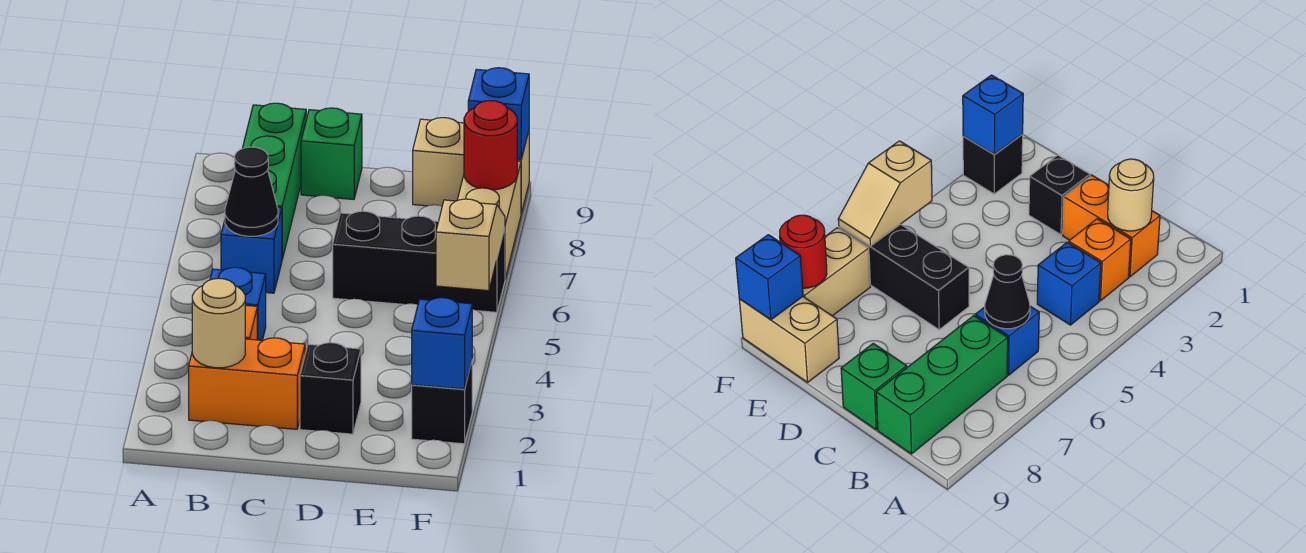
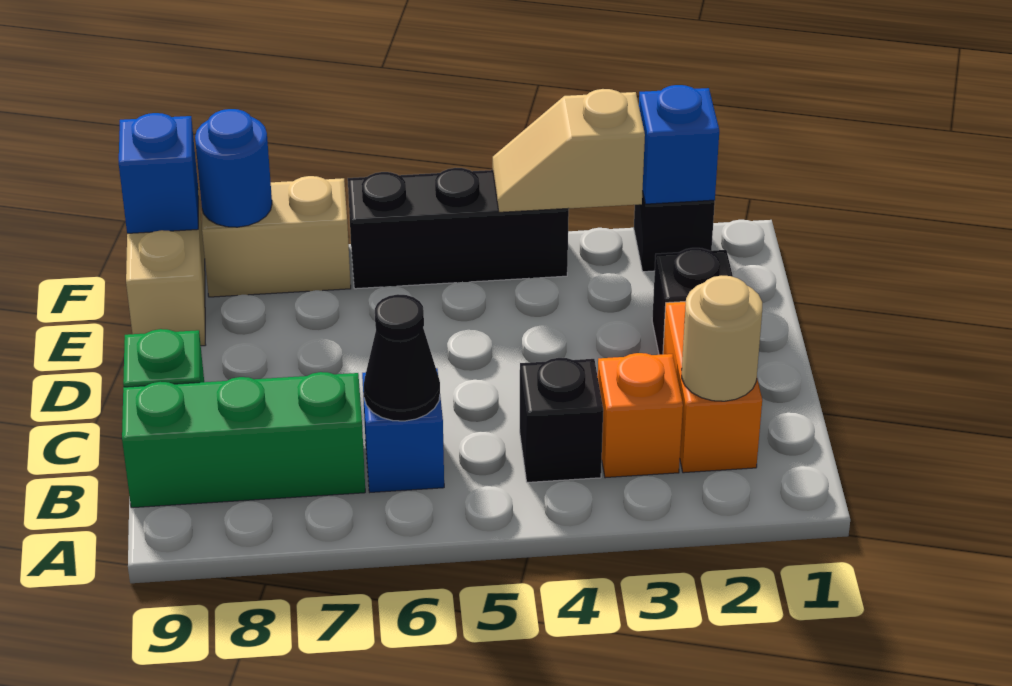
blue brick B4 level 1 -> black brick B4 level 1
black brick D6:F6 level 1 -> black brick F4:F6 level 1
tan slope F5:F6 level 2 top 5 -> tan slope F3:F4 level 2 top 3
red round brick F8 level 2 -> blue round brick F8 level 2

